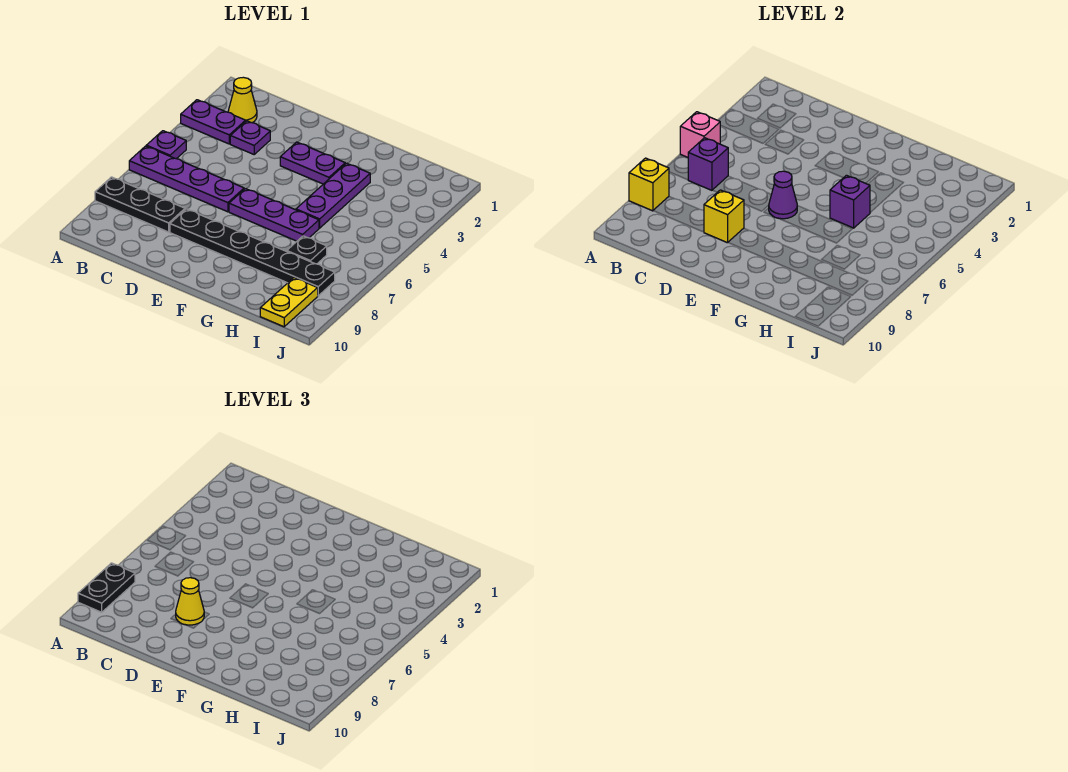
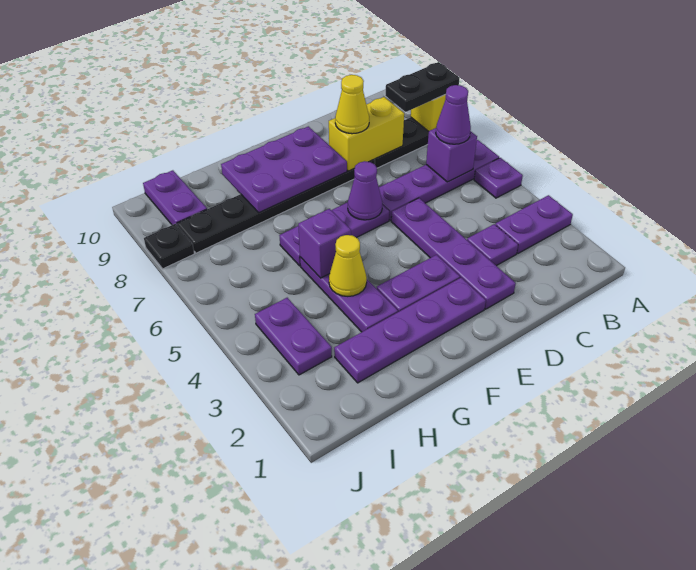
pink brick A5 level 2 -> none
black plate A8:A9 level 3 -> black plate A8:B8 level 3
yellow cone B2 level 1 -> yellow cone G4 level 2
none -> purple cone B6 level 3
none -> purple plate D2:D5 level 1
yellow brick D8 level 2 -> yellow brick C8:D8 level 2
none -> purple plate E2:H2 level 1
none -> purple plate E8:G9 level 2
black plate H7 level 1 -> black plate J8 level 1
none -> purple plate I3:I4 level 1
yellow plate I9:I10 level 1 -> purple plate I9:I10 level 1

